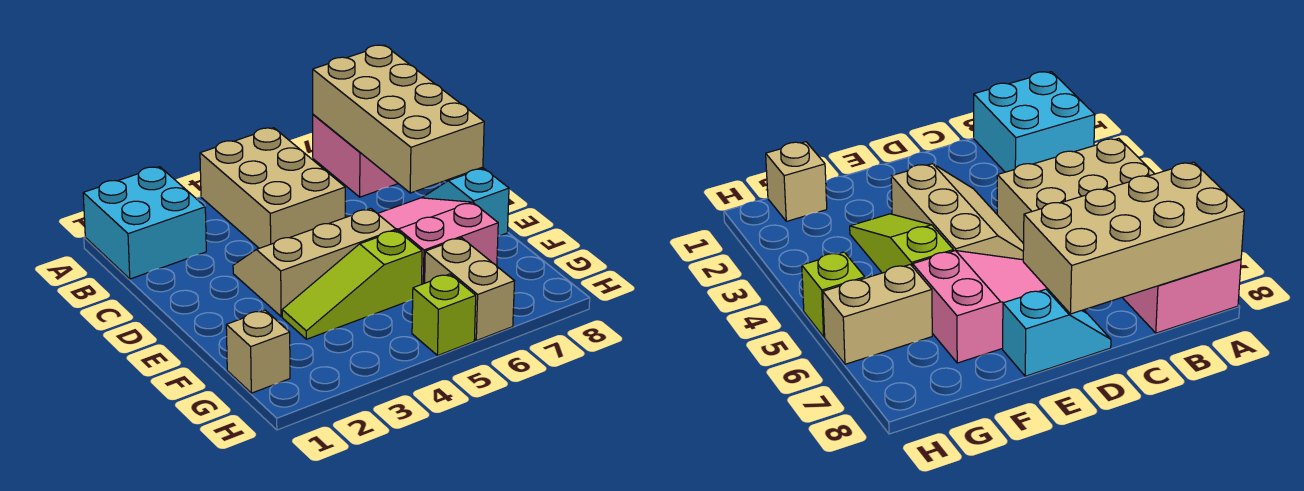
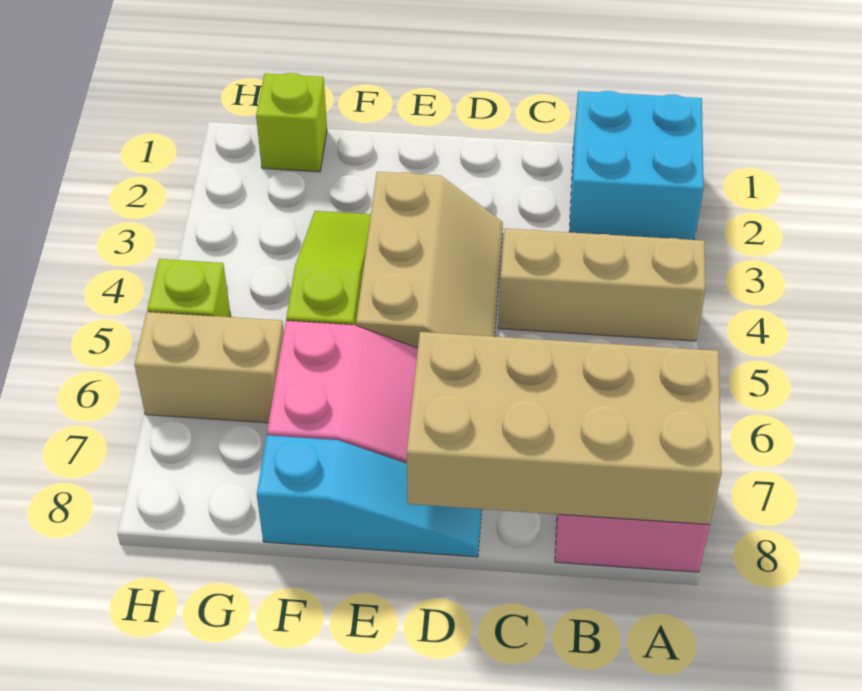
tan brick A4:C5 level 1 -> tan brick A4:C4 level 1
cyan slope D8:E8 level 1 top E -> cyan slope D8:F8 level 1 top F
tan brick G1 level 1 -> lime brick G1 level 1

